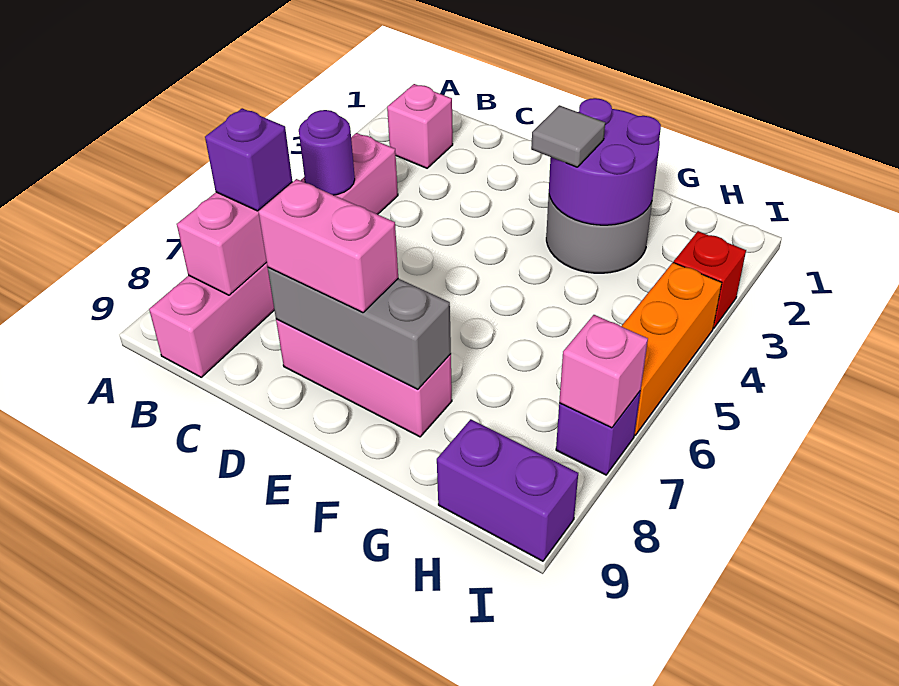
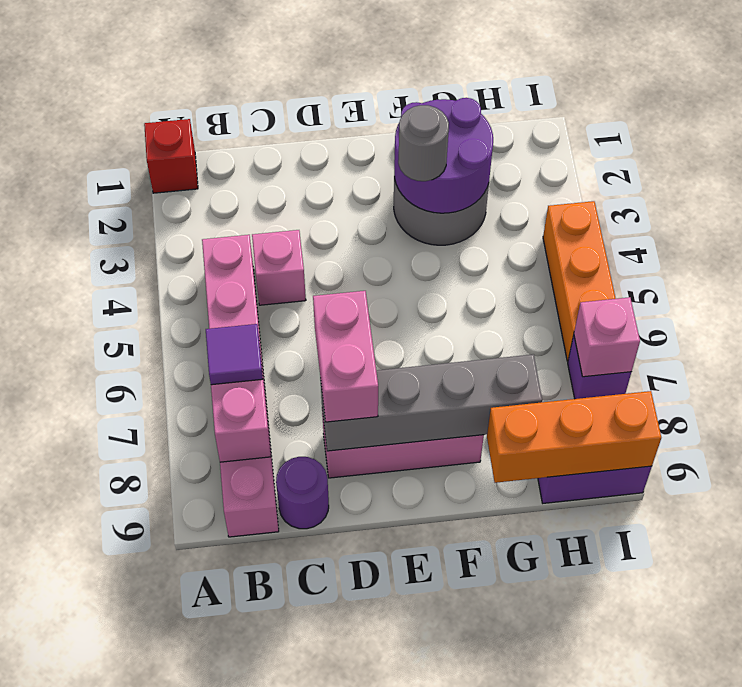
pink brick B2 level 1 -> pink brick C4 level 1
purple round brick B5 level 2 -> purple round brick C9 level 1
purple brick B7 level 3 -> purple tile B7 level 3
grey brick D8:F8 level 2 -> grey brick D8:G8 level 2
pink brick D8:E8 level 3 -> pink brick D7:D8 level 3
grey tile F3 level 3 -> grey round brick F3 level 3
none -> orange brick G9:I9 level 2
red brick I3 level 1 -> red brick A1 level 1

